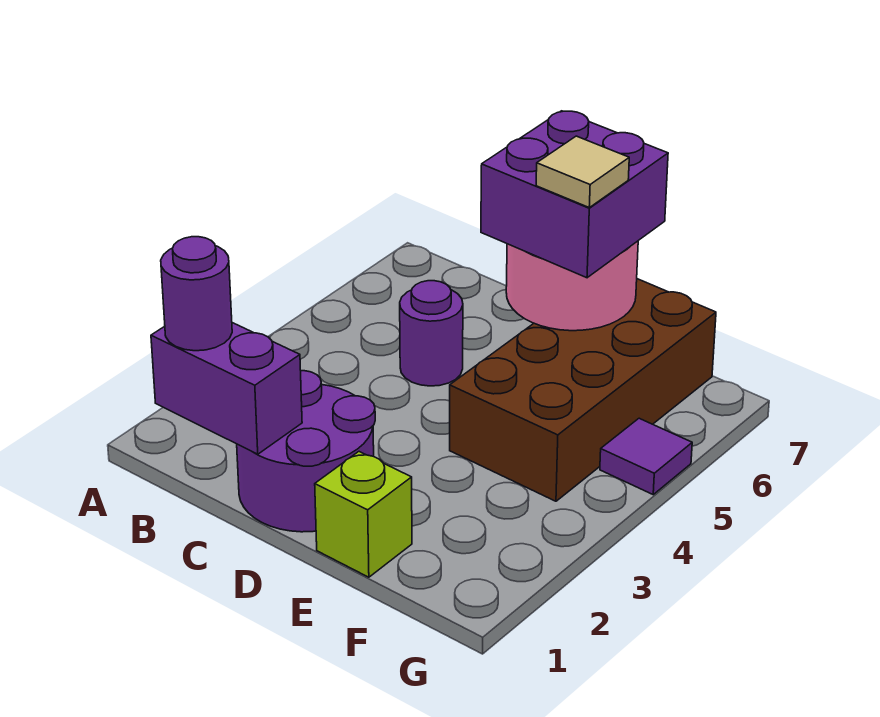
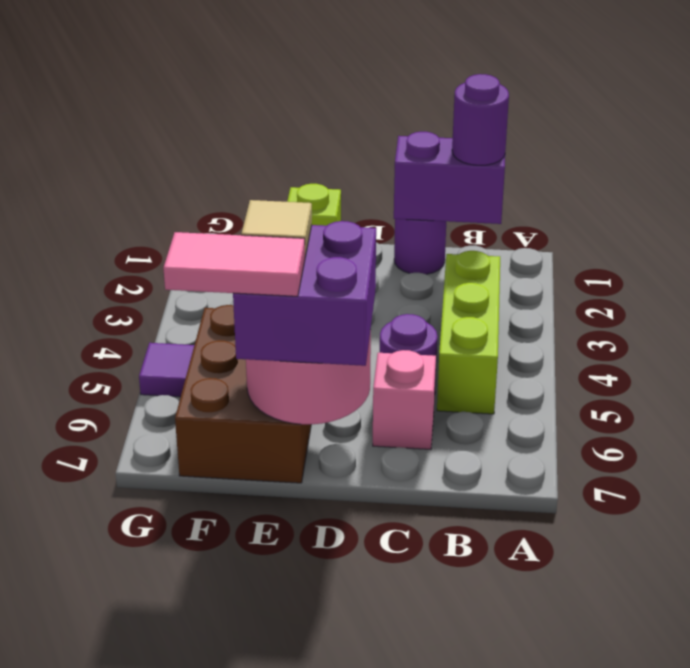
none -> lime brick B3:B5 level 1
purple round brick C1:D2 level 1 -> purple round brick C1 level 1
none -> pink brick C6 level 1
brown brick E4:F7 level 1 -> brown brick E5:F7 level 1
none -> pink tile E7:F7 level 4

